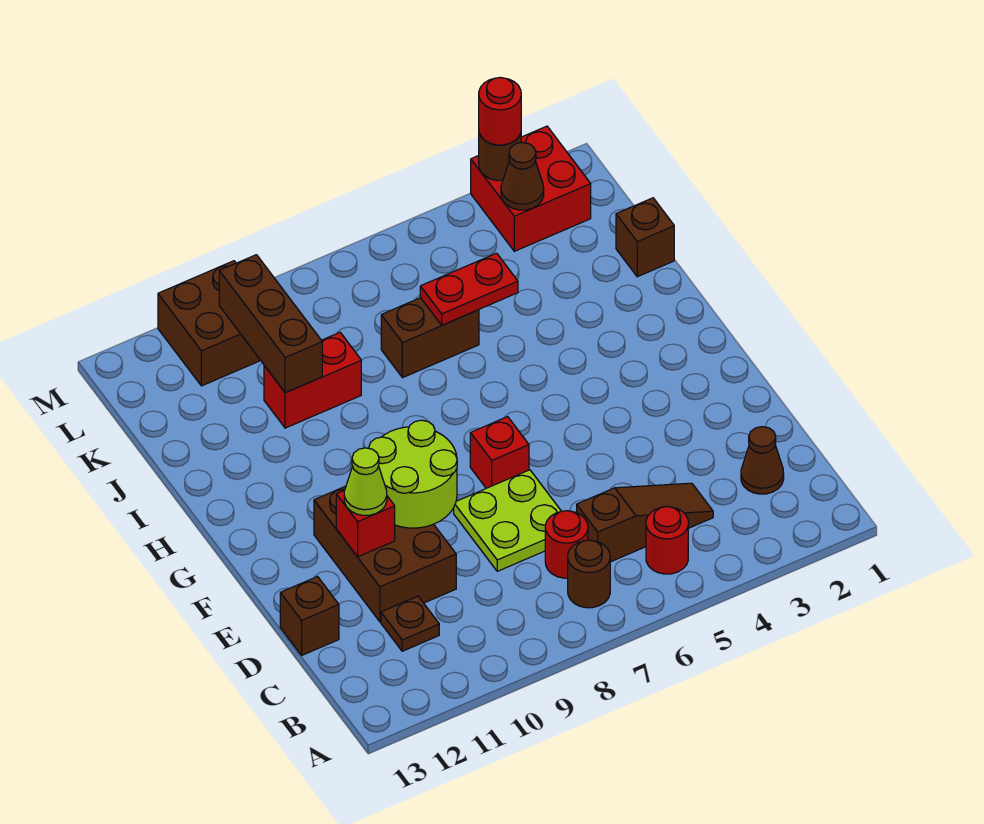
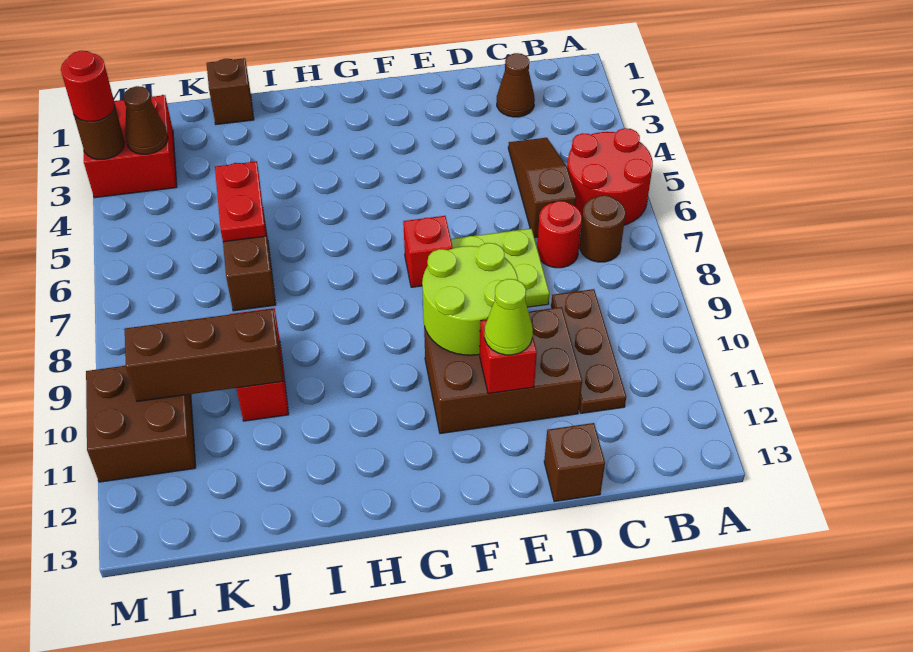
red round brick B5 level 1 -> red round brick A5:B6 level 1
brown plate C11 level 1 -> brown plate C9:C11 level 1

